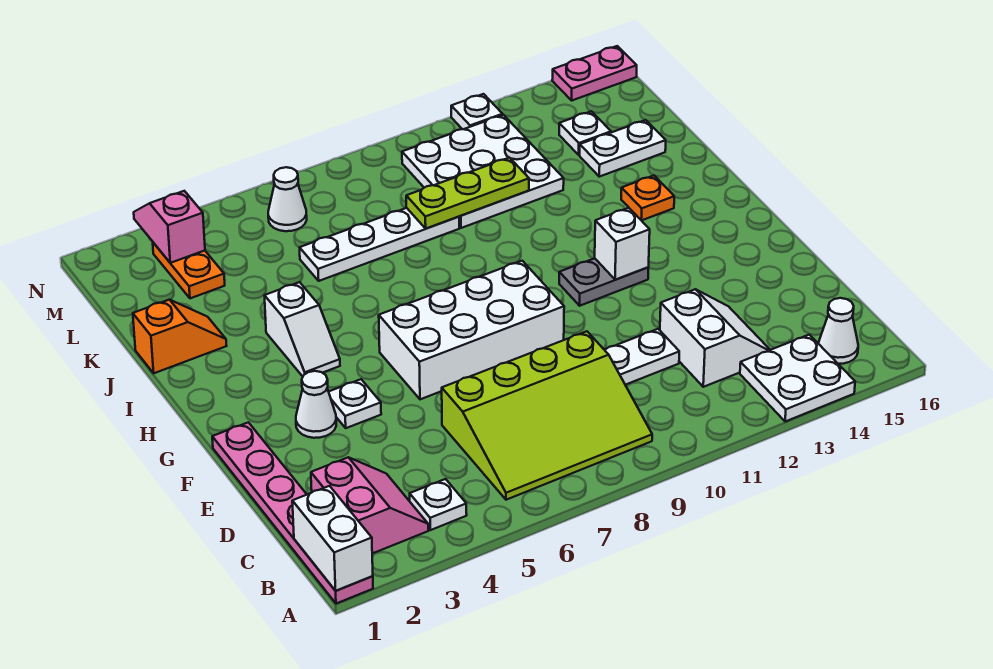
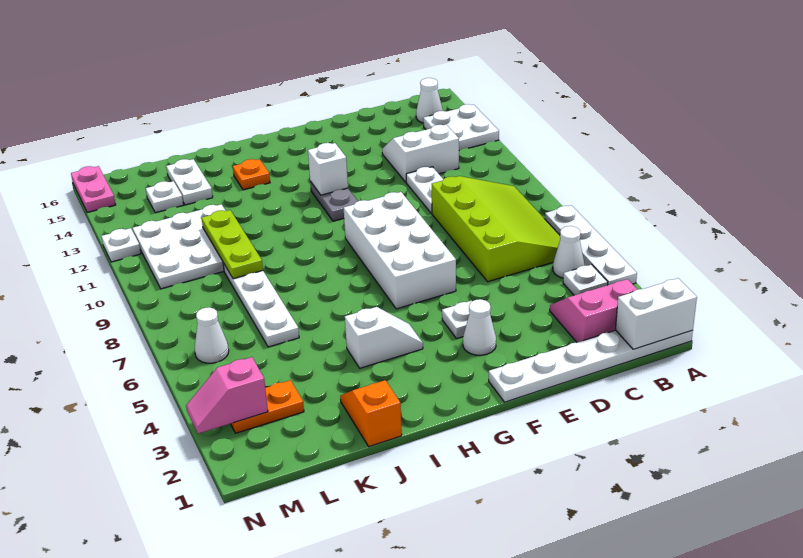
pink plate A1:F1 level 1 -> white plate A1:F1 level 1
none -> white plate A4:A7 level 1
none -> white cone B5 level 1

